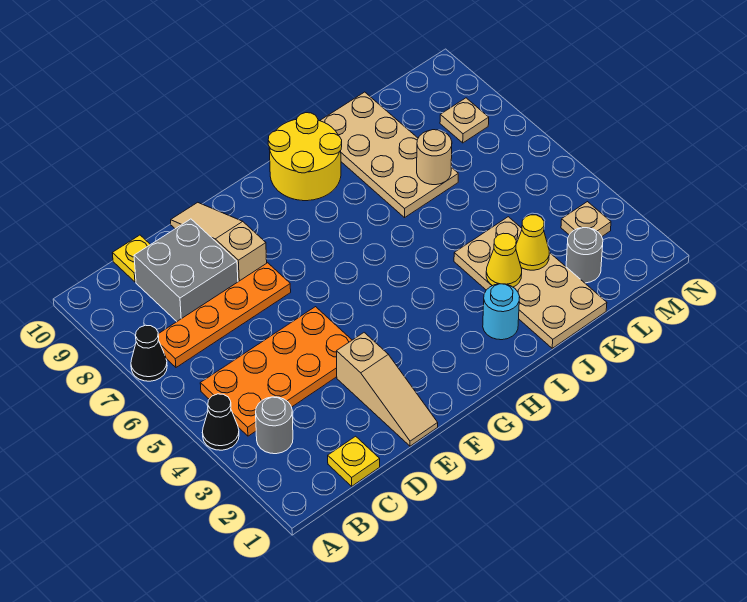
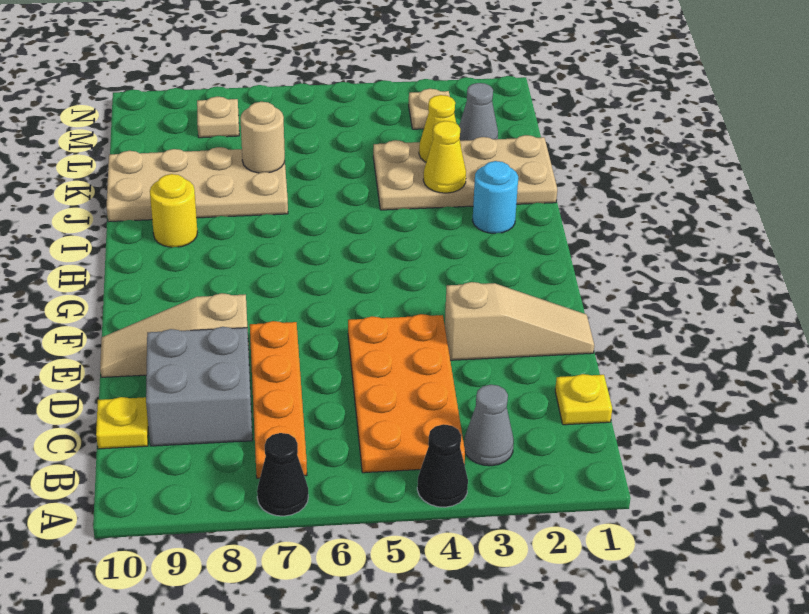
grey round brick B3 level 1 -> grey cone B3 level 1
yellow round brick H9:I10 level 1 -> yellow round brick I9 level 1
grey round brick L2 level 1 -> grey cone L2 level 1

